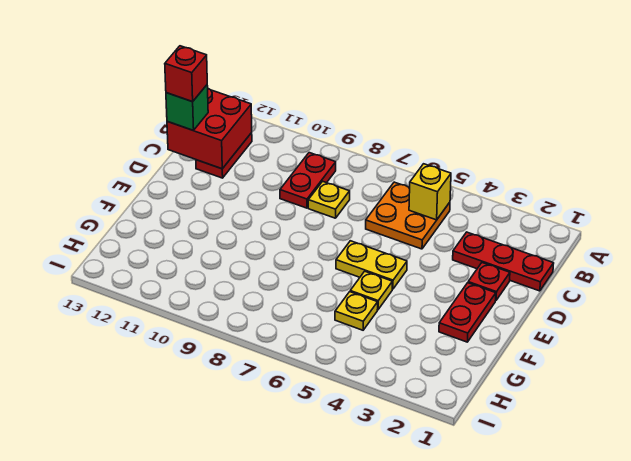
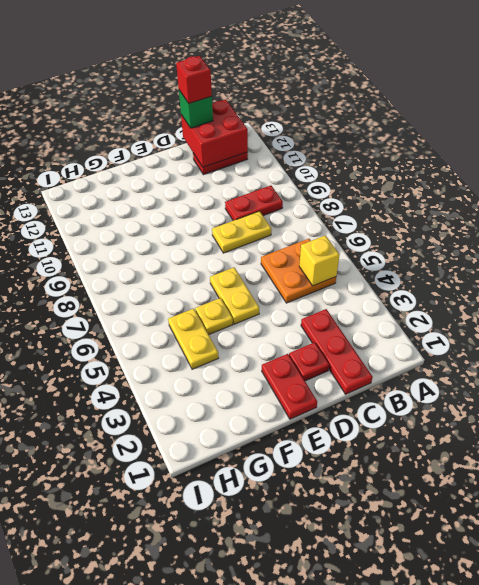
yellow plate C8 level 1 -> yellow plate C8:D8 level 1
red plate E2:F2 level 1 -> red plate E1:E2 level 1
yellow plate G5 level 1 -> yellow plate G4:G5 level 1

